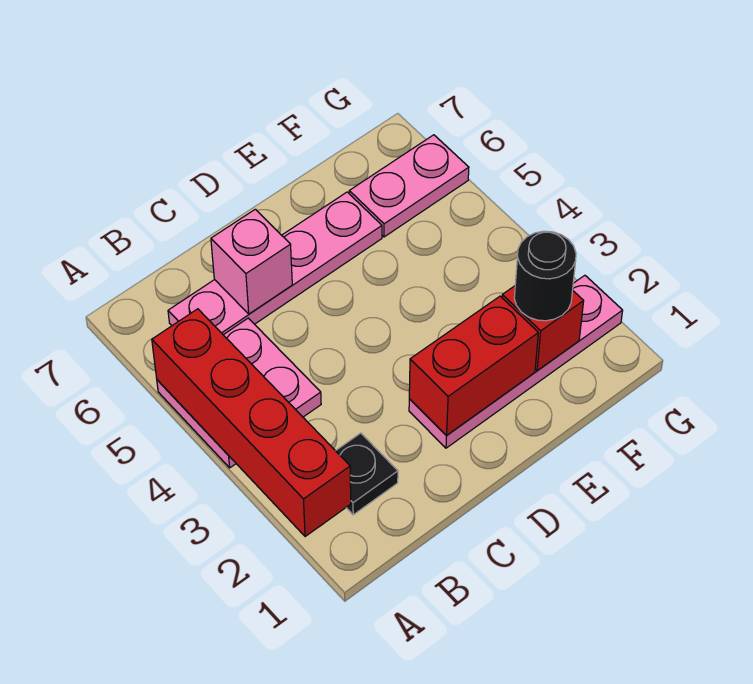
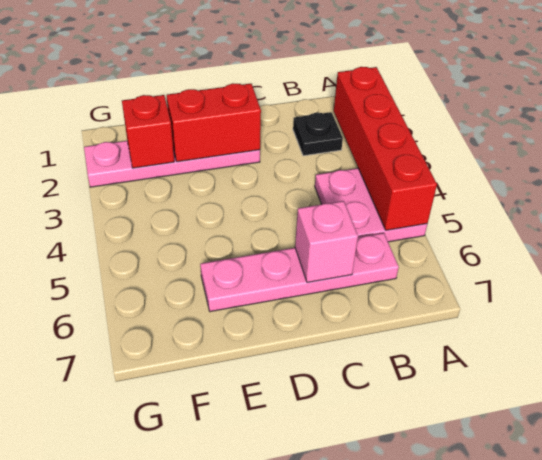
black round brick F2 level 3 -> none
pink plate F6:G6 level 1 -> none

